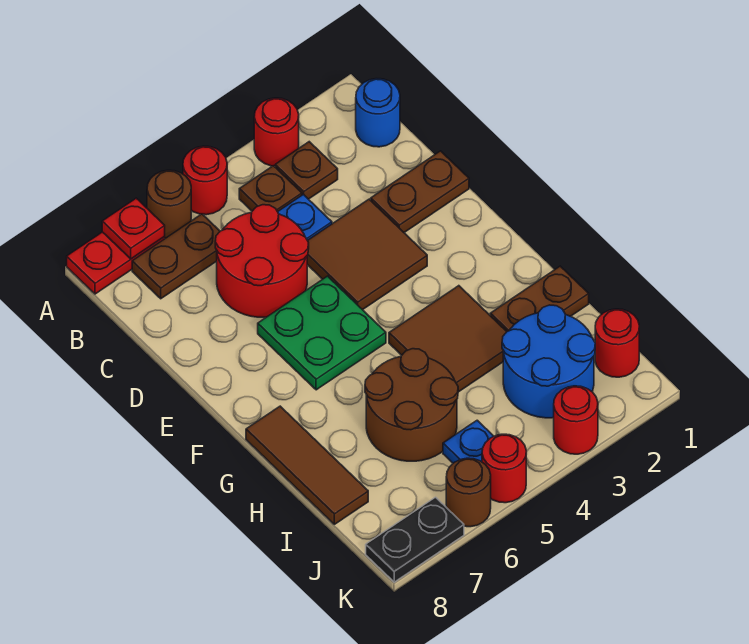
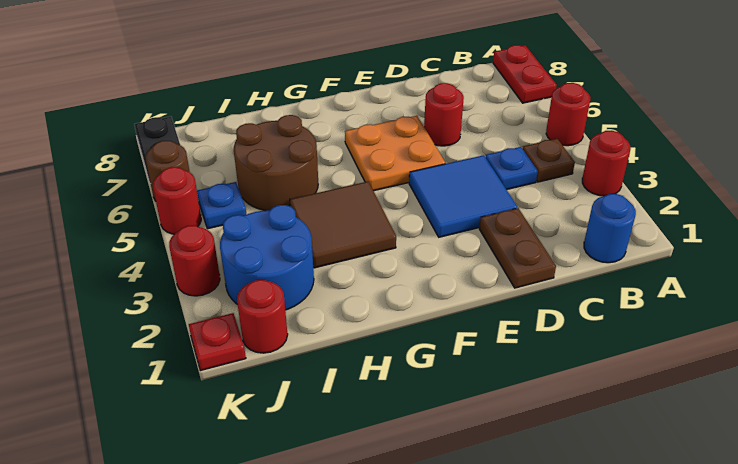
brown round brick A6 level 1 -> none
red plate A7 level 2 -> red plate K1 level 1
brown plate B3 level 1 -> none
brown plate B6:B7 level 1 -> none
red round brick C5:D6 level 1 -> red round brick D6 level 1
brown tile D3:E4 level 1 -> blue tile D3:E4 level 1
green plate E5:F6 level 1 -> orange plate E5:F6 level 1
brown tile G8:I8 level 1 -> none
brown plate H1:H2 level 1 -> none

